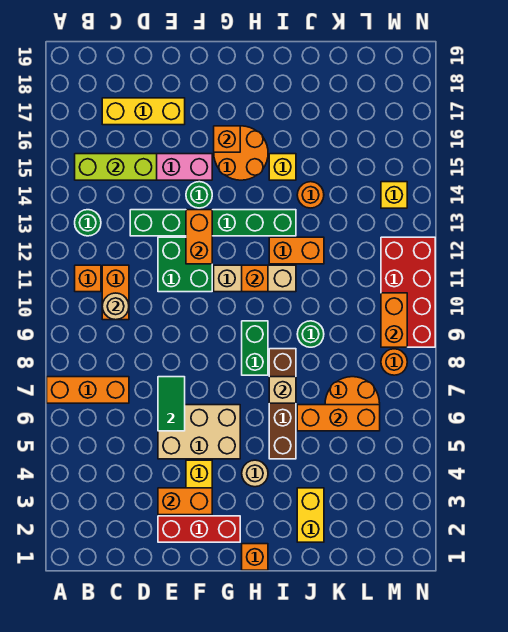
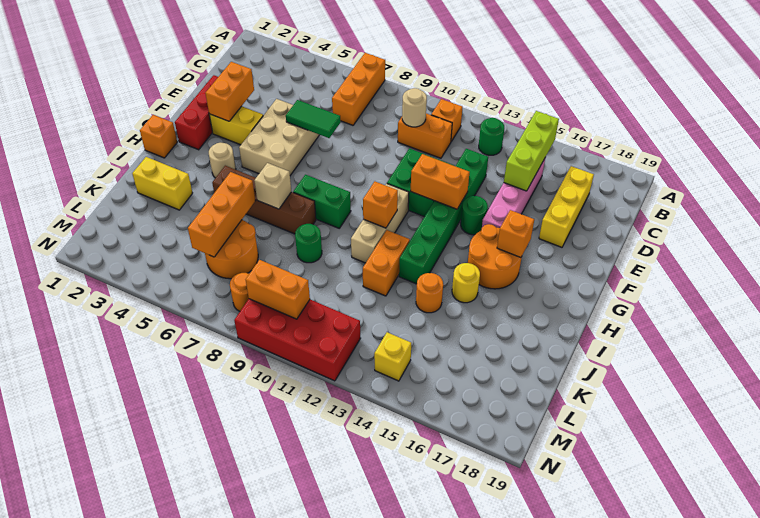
yellow brick I15 level 1 -> yellow round brick I15 level 1

